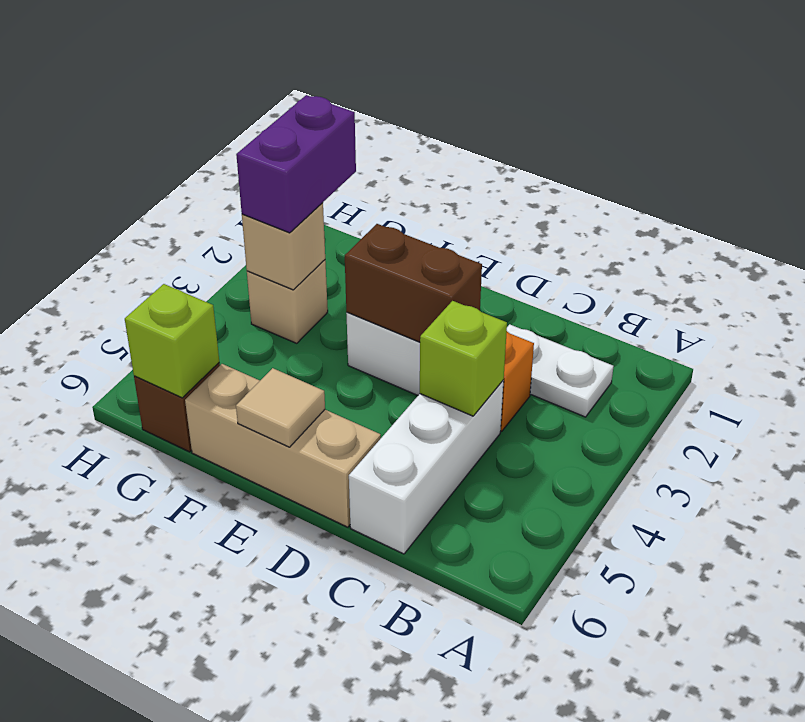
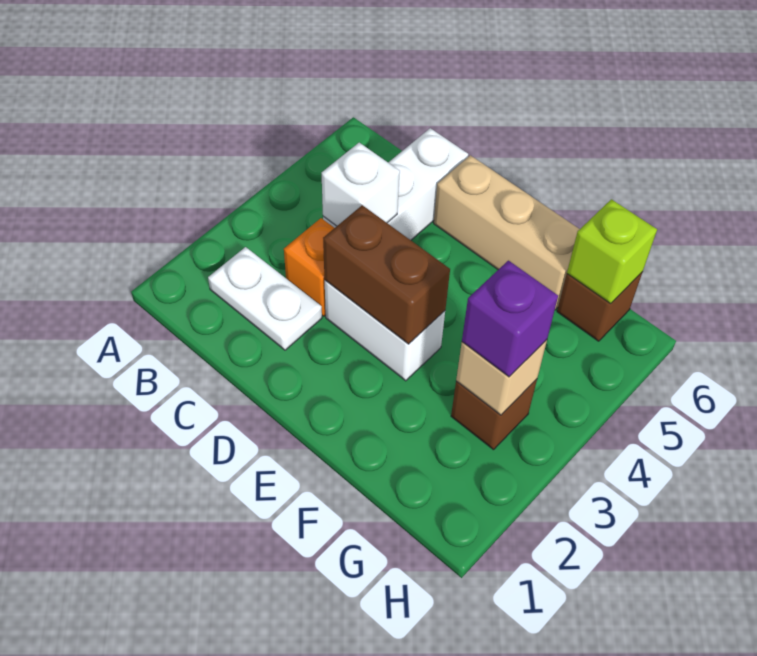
lime brick C4 level 2 -> white brick C4 level 2
tan tile E6 level 2 -> none
purple brick G2:G3 level 3 -> purple brick G3 level 3
tan brick G3 level 1 -> brown brick G3 level 1

